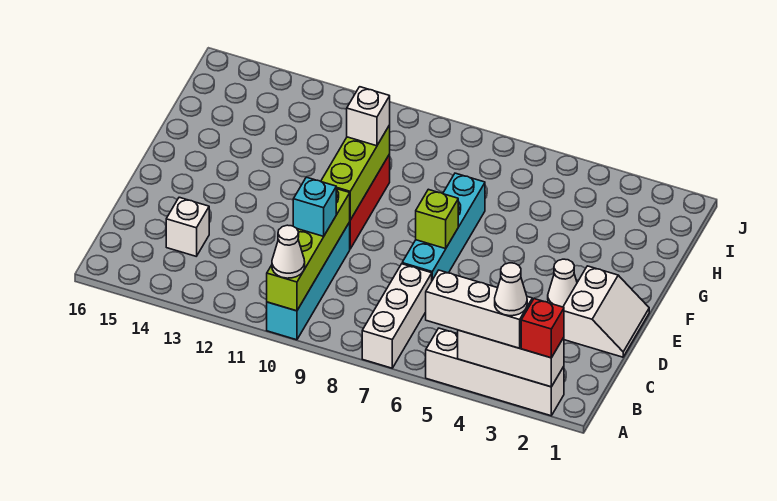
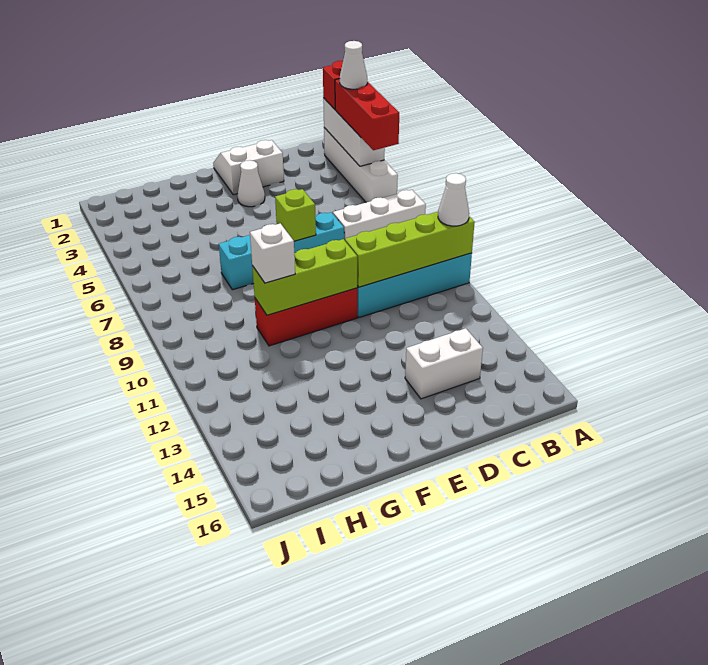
white brick A3:A5 level 3 -> red brick A3:A5 level 3
cyan brick C10 level 3 -> none
white brick C14 level 1 -> white brick C14:D14 level 1

